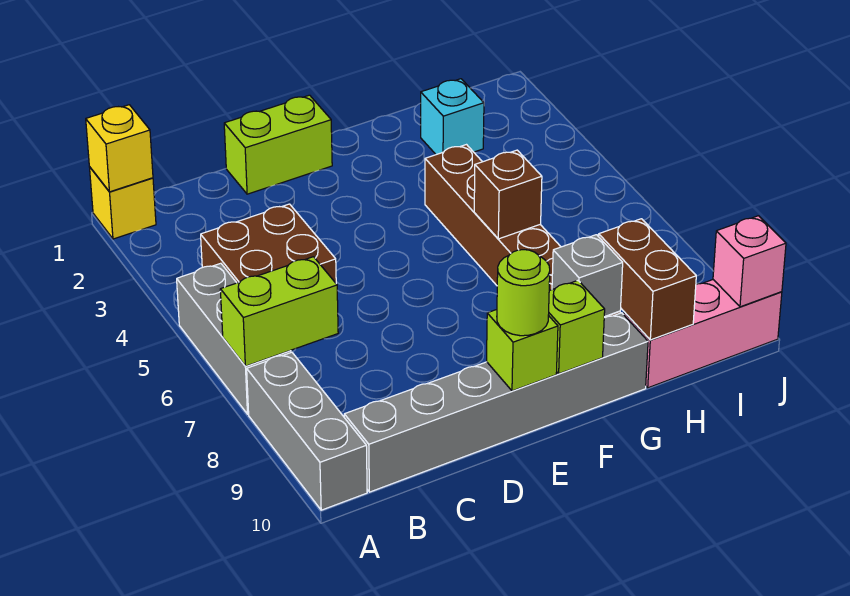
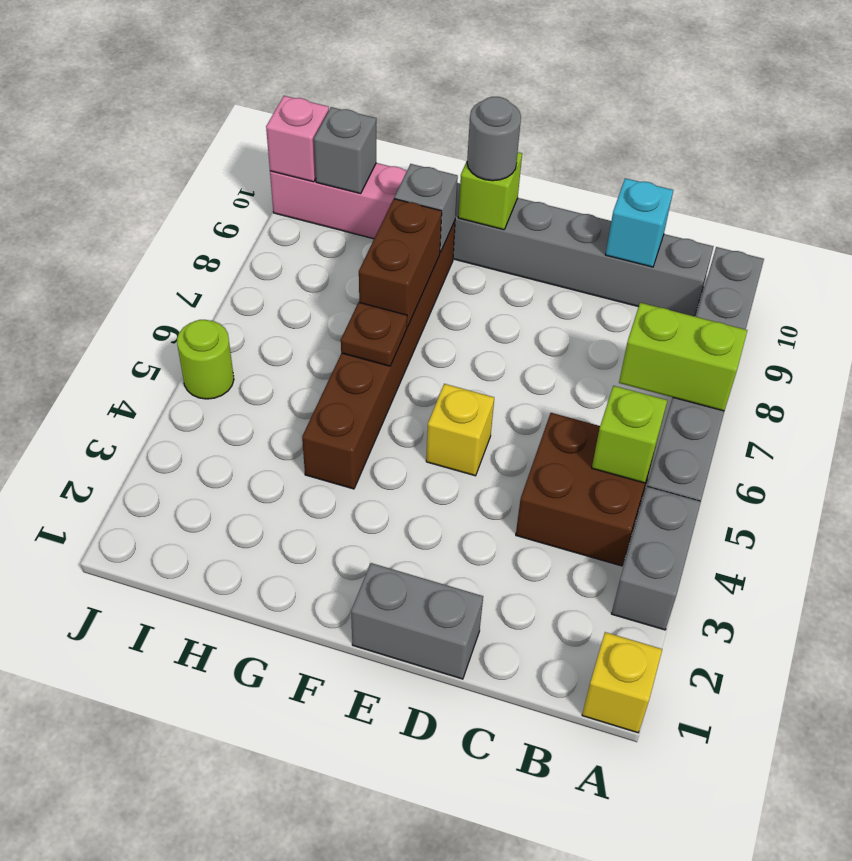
yellow brick A1 level 2 -> yellow brick E5 level 1
none -> grey brick A3:A4 level 1
lime brick D1:E1 level 1 -> grey brick D1:E1 level 1
lime brick E10 level 2 -> lime brick B5 level 2
lime round brick E10 level 3 -> lime round brick J5 level 1
none -> grey round brick F10 level 3
brown brick G6 level 2 -> brown plate G6 level 2
cyan brick H2 level 1 -> cyan brick C10 level 2
brown brick H9:H10 level 2 -> brown brick G7:G8 level 2
none -> grey brick I10 level 2

